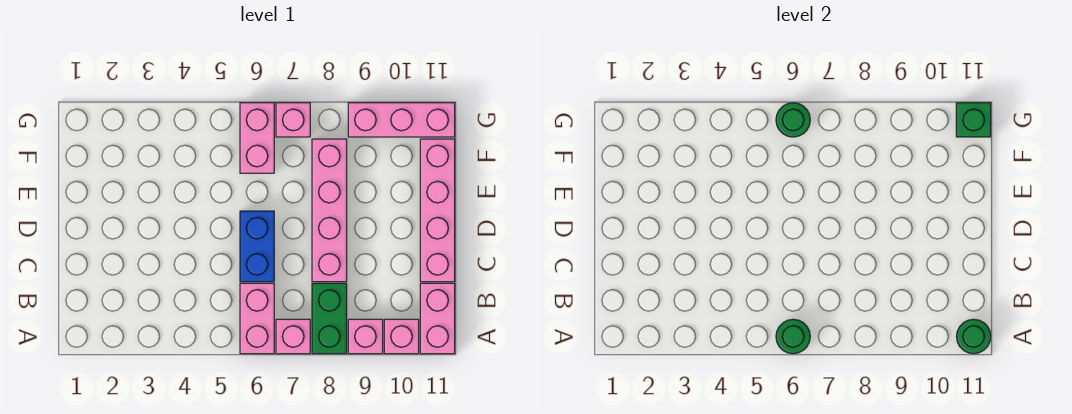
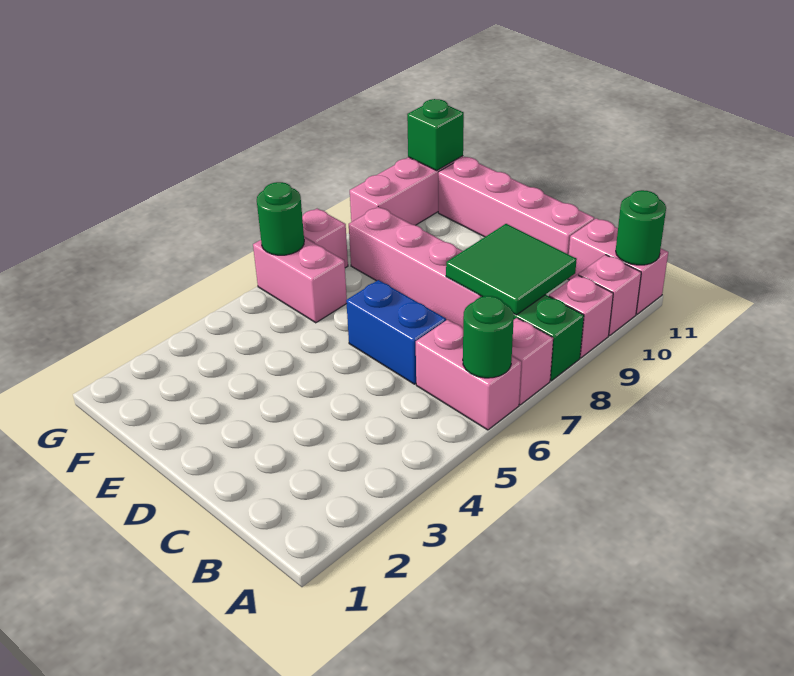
none -> green tile B8:C9 level 2

